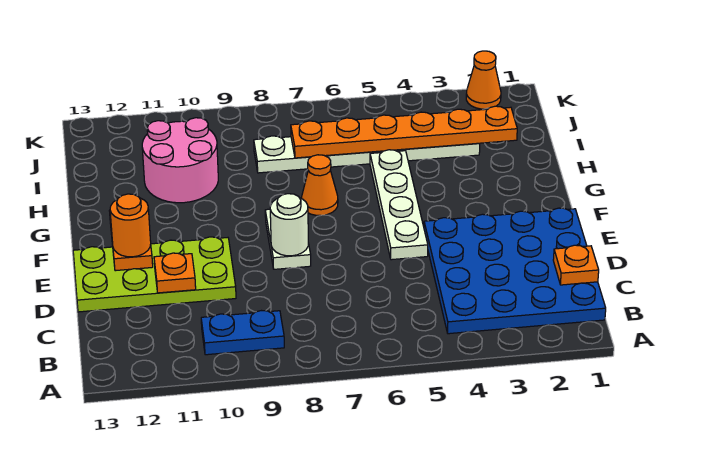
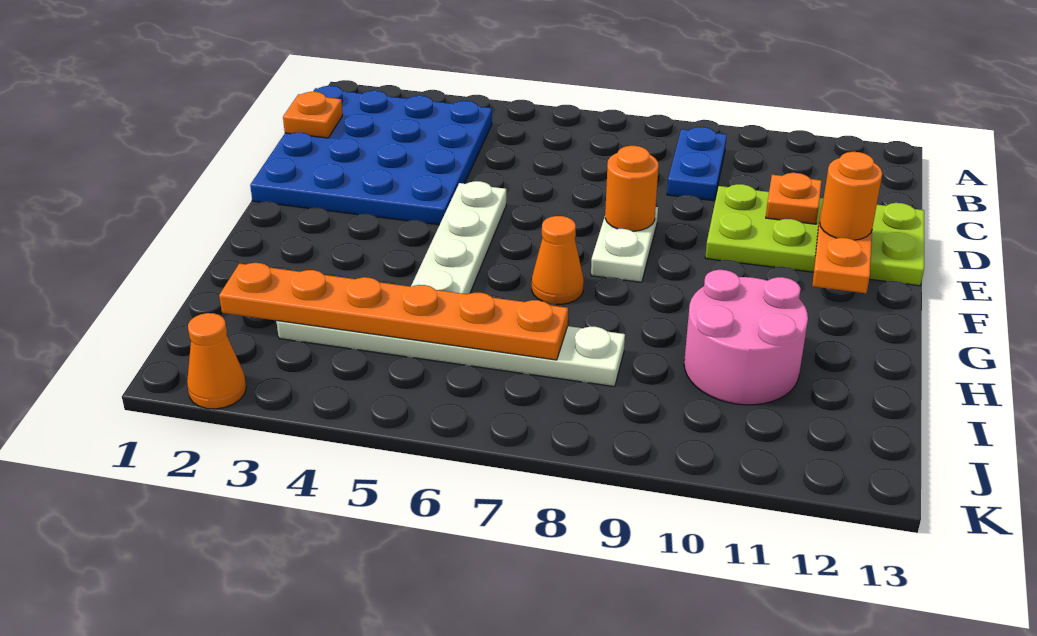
blue plate B9:B10 level 1 -> blue plate B9:C9 level 1
white round brick E8 level 2 -> orange round brick E8 level 2

